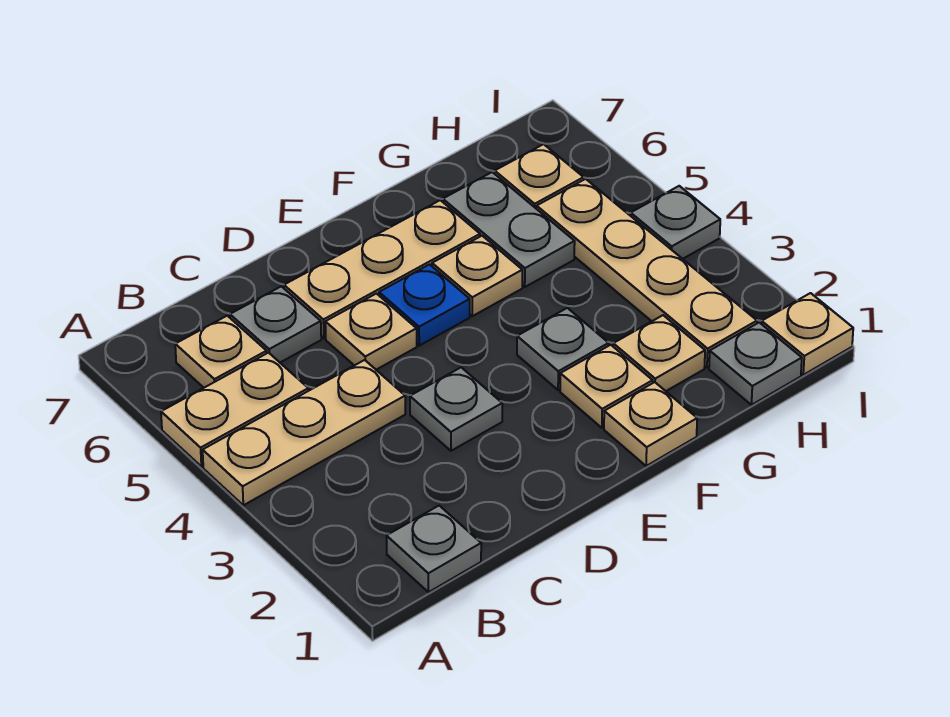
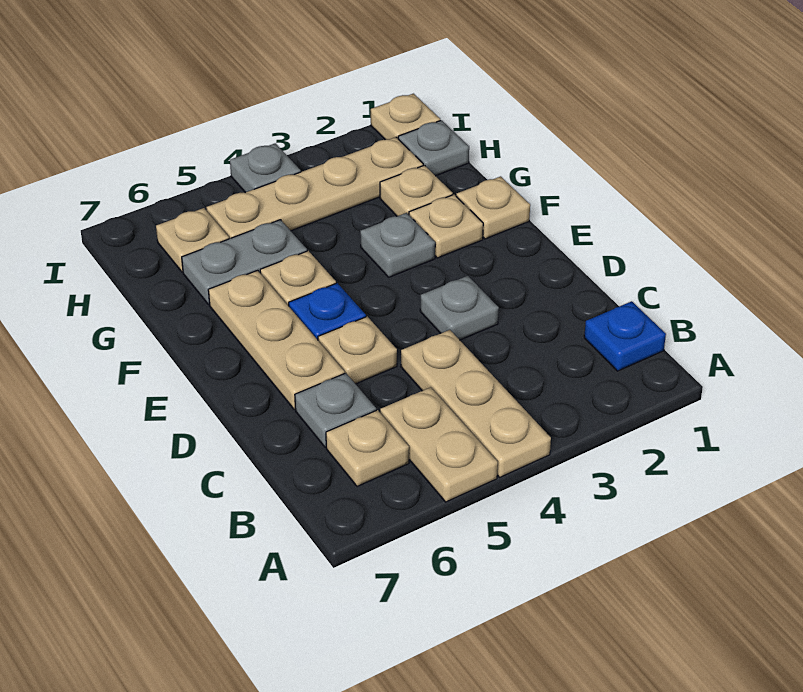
grey plate B1 level 1 -> blue plate B1 level 1

